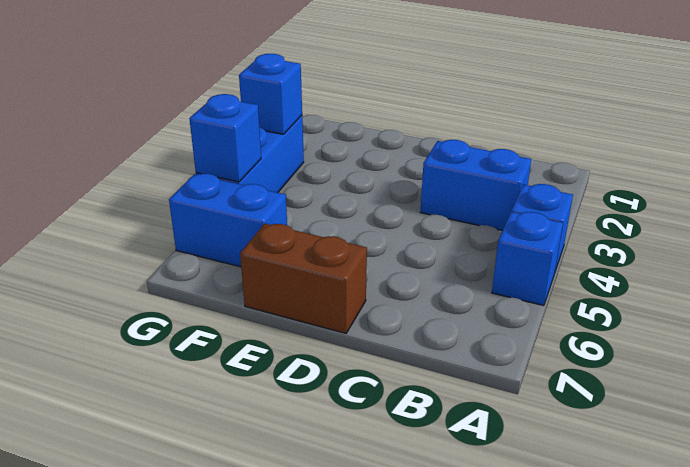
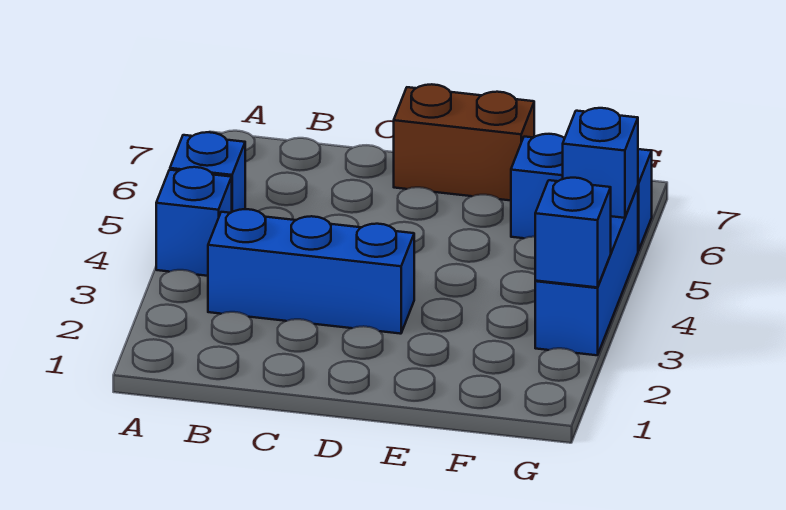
blue brick B3:C3 level 1 -> blue brick B3:D3 level 1

